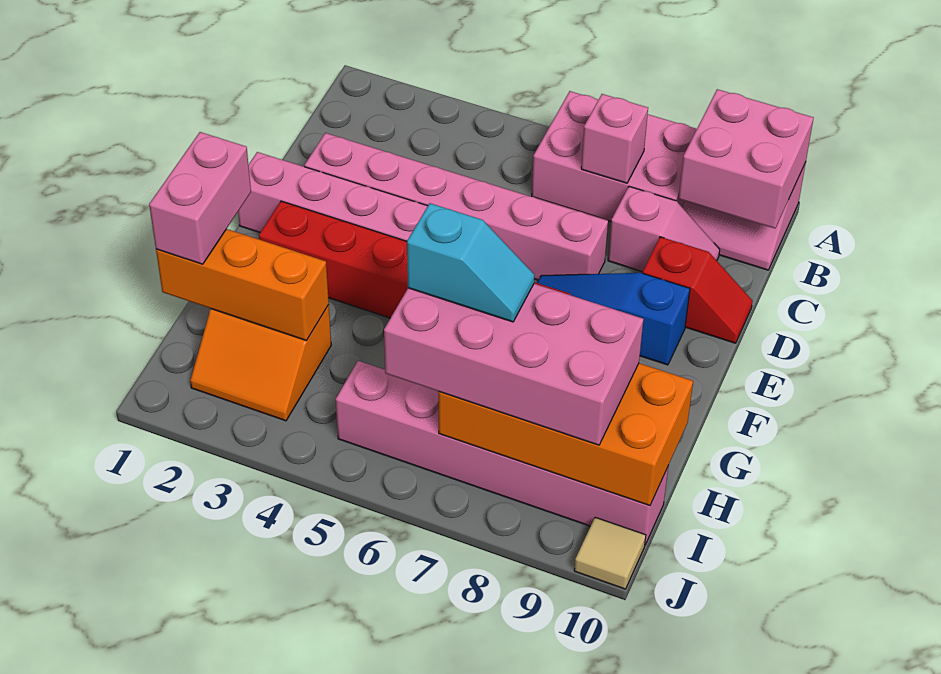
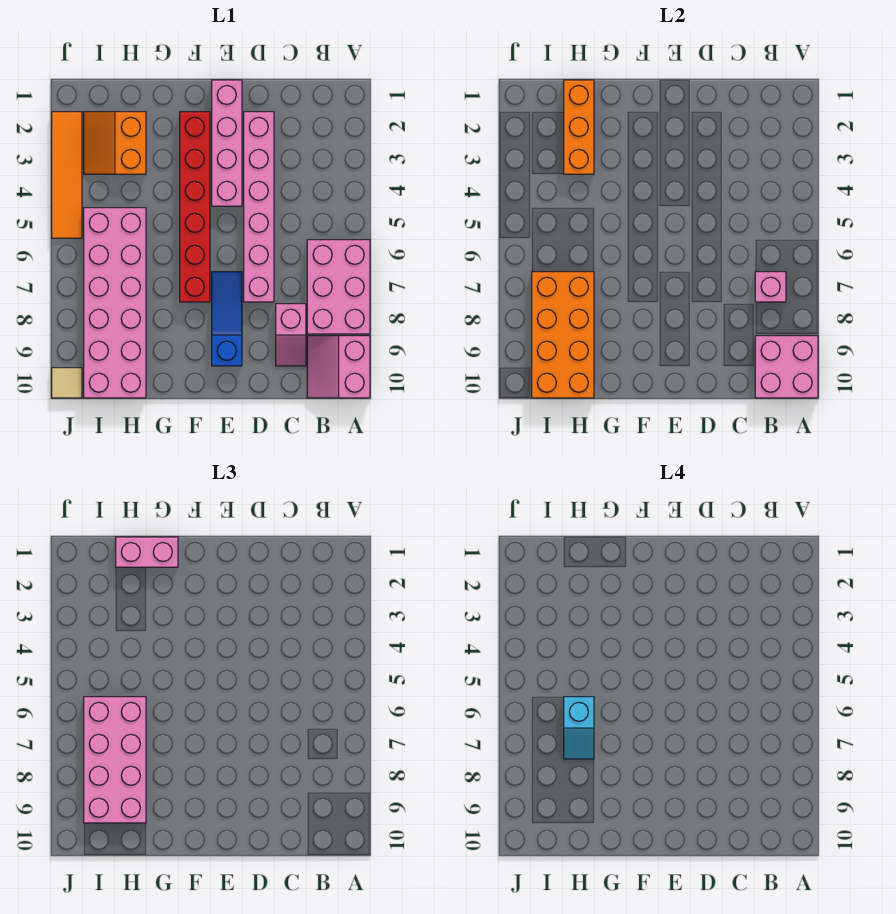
red slope D9:D10 level 1 top 9 -> none
pink brick I5:I10 level 1 -> pink brick H5:I10 level 1
none -> orange tile J2:J5 level 1

